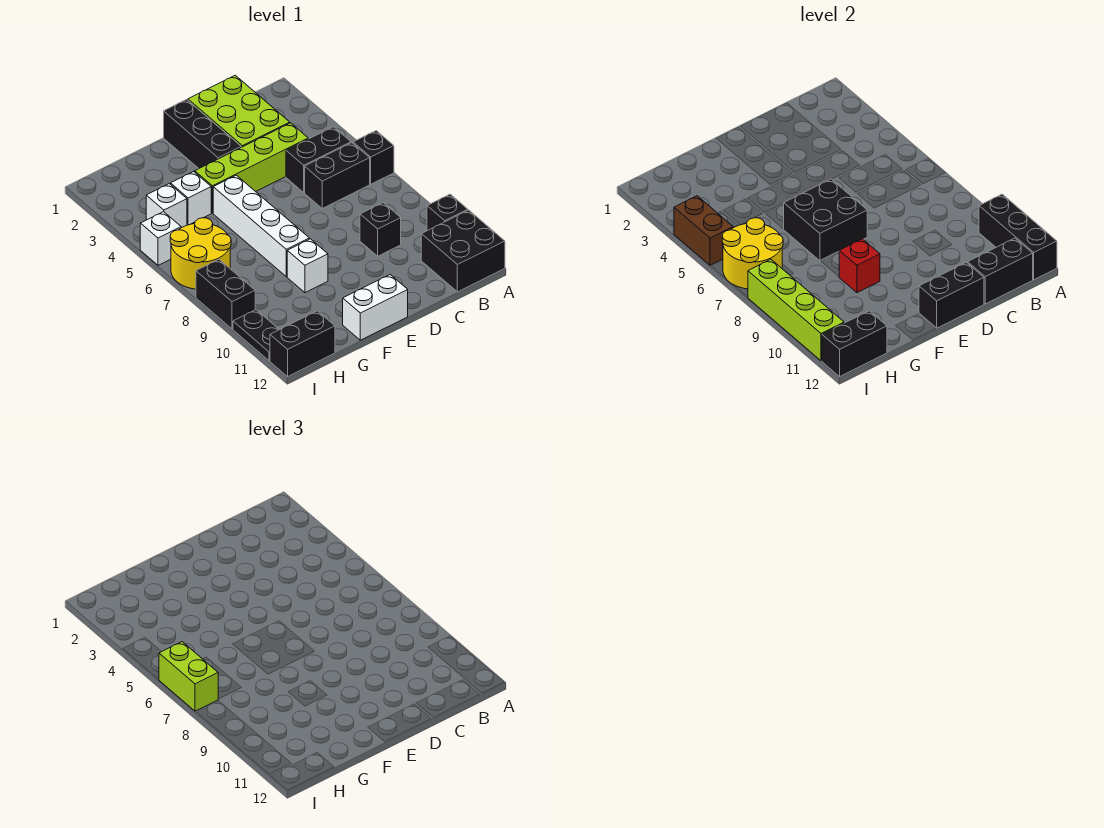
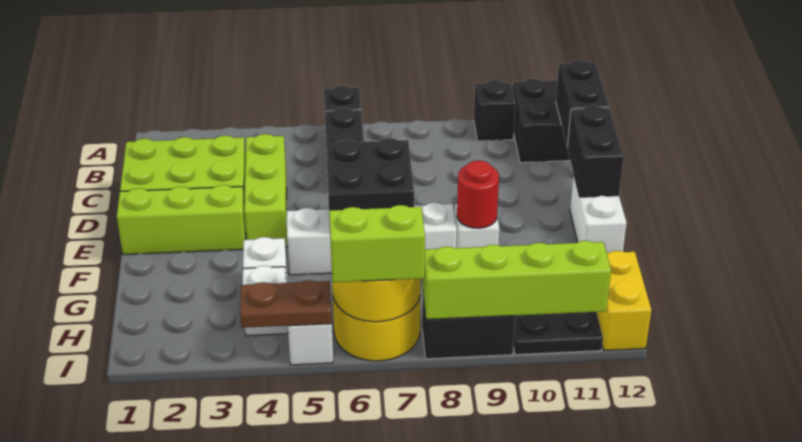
black brick A10:A12 level 2 -> none
black brick B5:C5 level 1 -> none
lime brick C4:F4 level 1 -> lime brick C4:E4 level 1
black brick C9 level 1 -> none
black brick E1:E3 level 1 -> lime brick E1:E3 level 1
red brick F9 level 2 -> red round brick F9 level 2
black brick H12:I12 level 1 -> yellow brick H12:I12 level 1
black brick H12:I12 level 2 -> none
brown brick I4:I5 level 2 -> brown plate I4:I5 level 2

